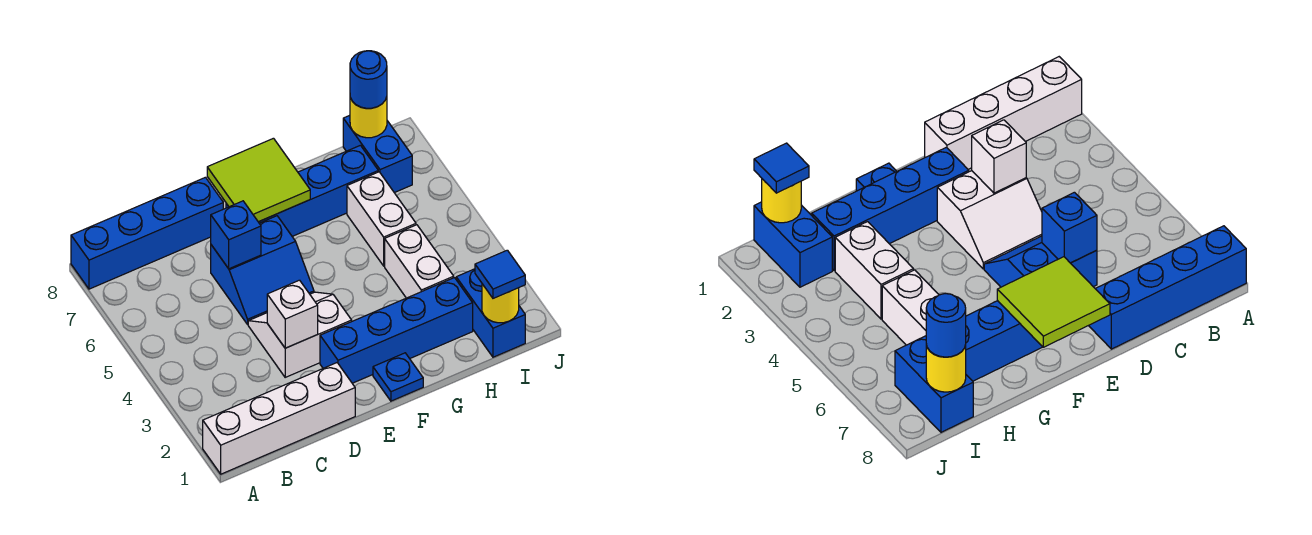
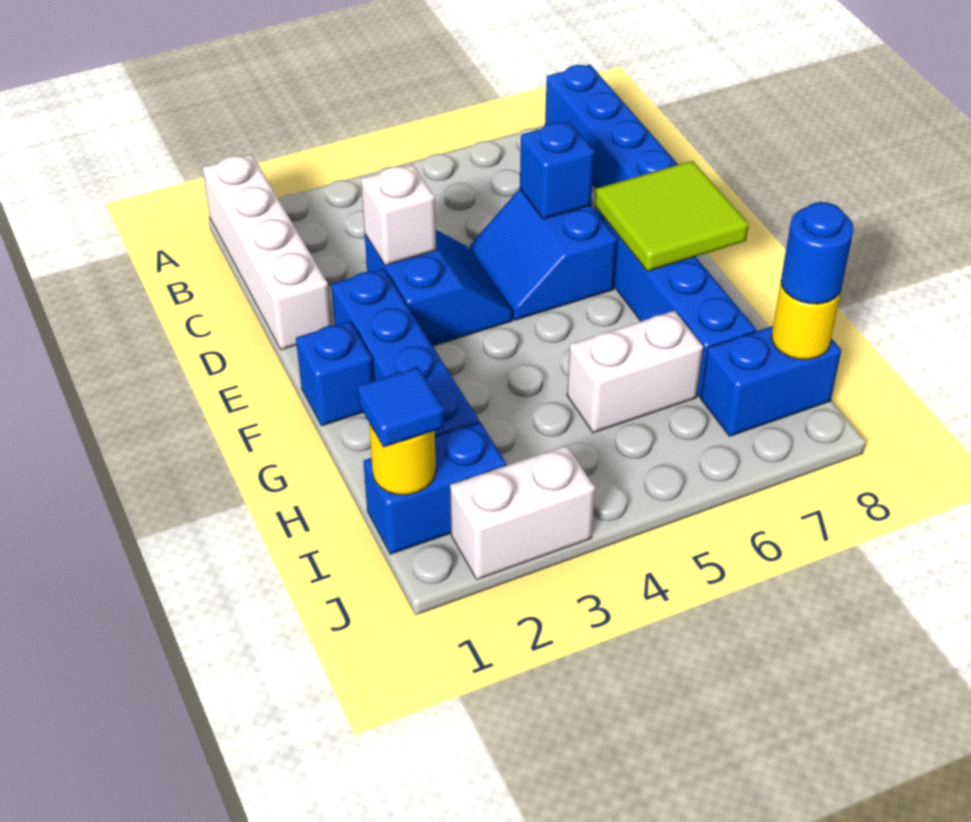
white slope D3:E4 level 1 top 3 -> blue slope D3:E4 level 1 top 3
blue plate F1 level 1 -> blue brick F1 level 1
white brick H3:H4 level 1 -> white brick J2:J3 level 1

